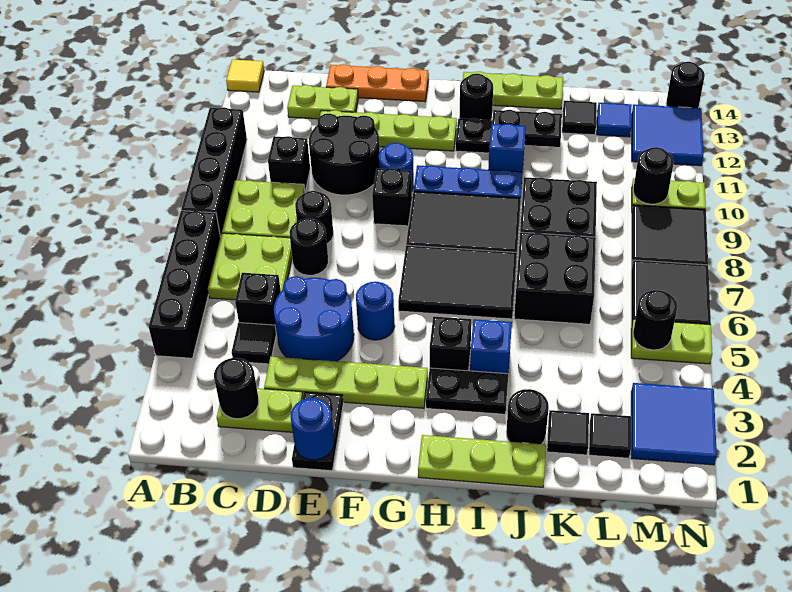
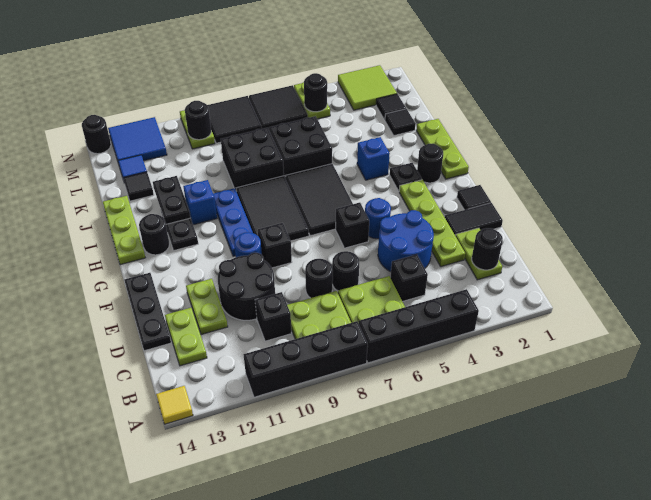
black tile C4 level 1 -> black tile F1 level 1
lime plate D12:G12 level 1 -> lime plate D12:E12 level 1
orange plate D14:F14 level 1 -> black plate D14:F14 level 1
black plate E1:E2 level 1 -> black tile E1:E2 level 1
blue round brick E1 level 2 -> none
black plate H3:I3 level 1 -> black plate H3 level 1
black brick H4 level 1 -> black brick F6 level 1
black round brick J2 level 1 -> black round brick H2 level 1
blue tile M2:N3 level 1 -> lime tile M2:N3 level 1

